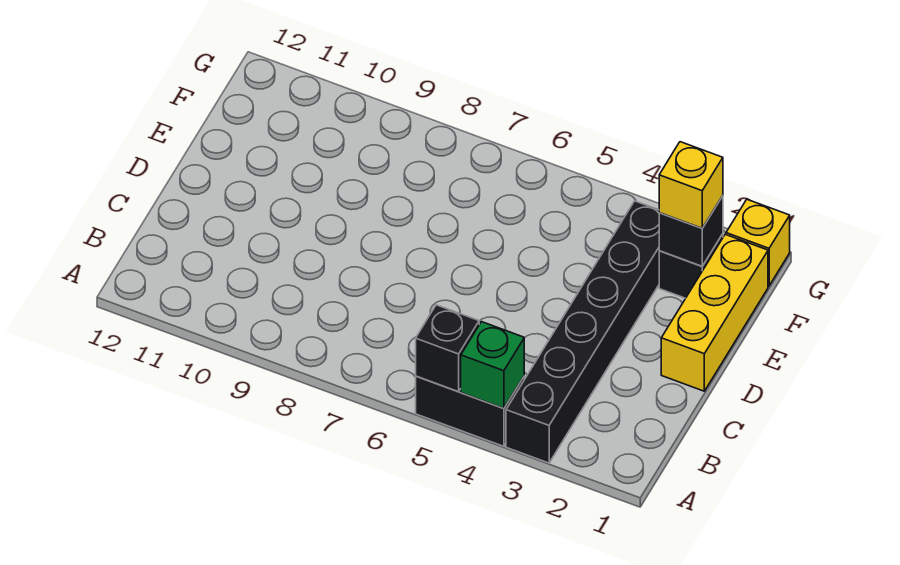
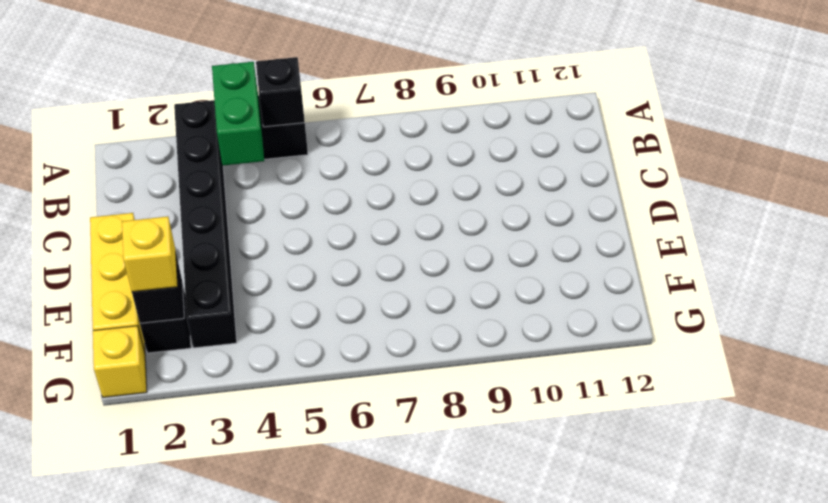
green brick A4 level 2 -> green brick A4:B4 level 2

